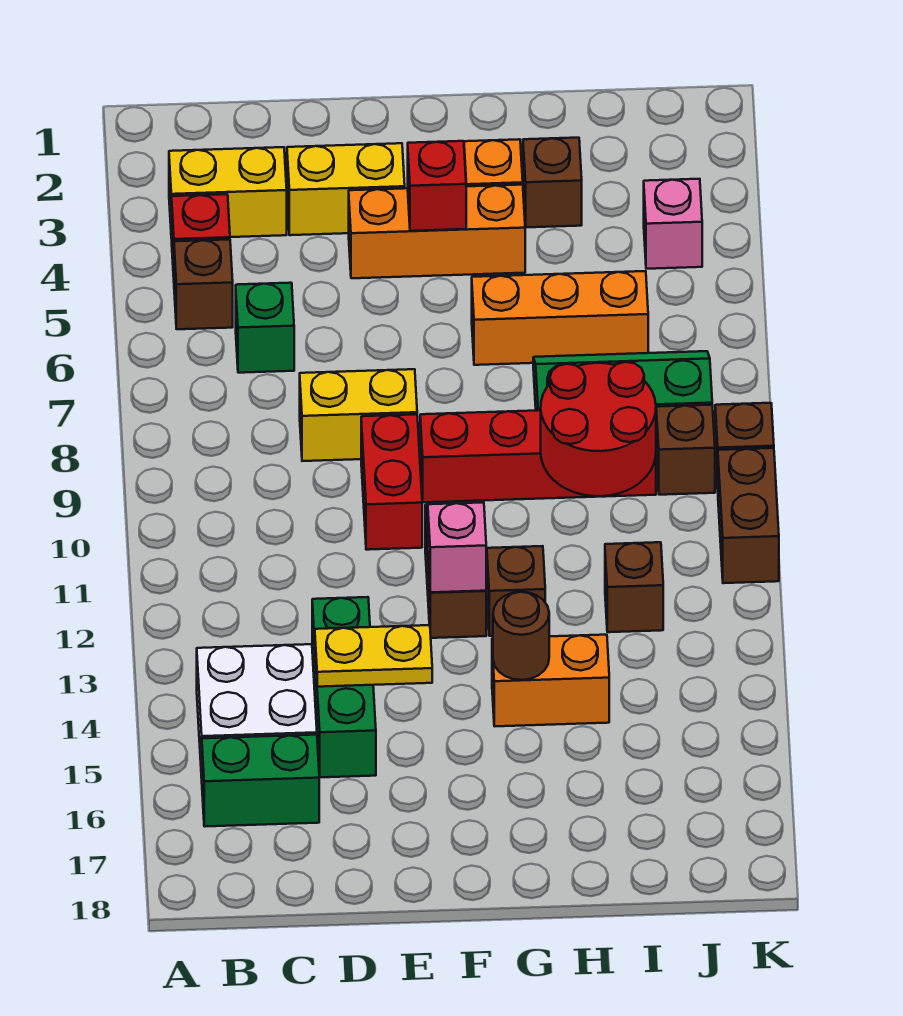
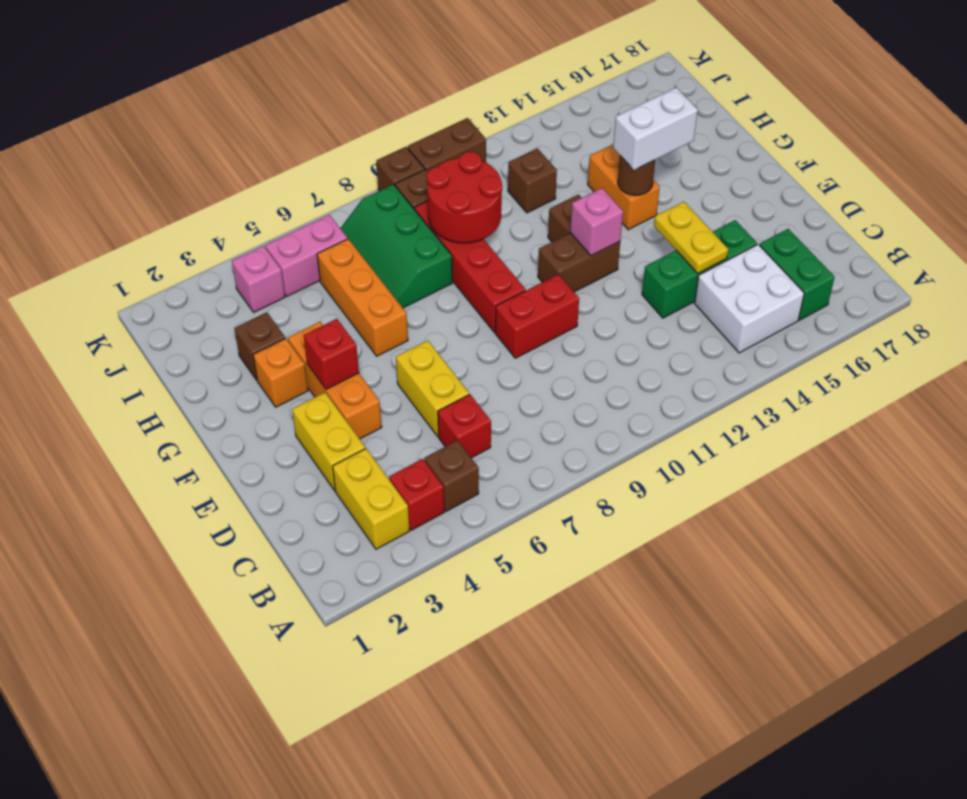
green brick C6 level 1 -> red brick C6 level 1
yellow brick D8:E8 level 1 -> yellow brick D6:E6 level 1
none -> white brick G14:G15 level 3
none -> pink brick J5:J6 level 1

